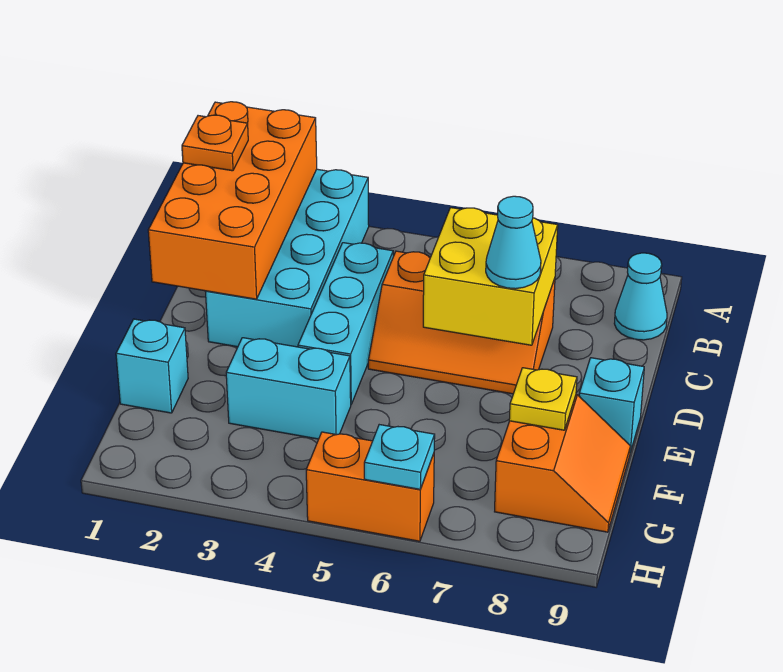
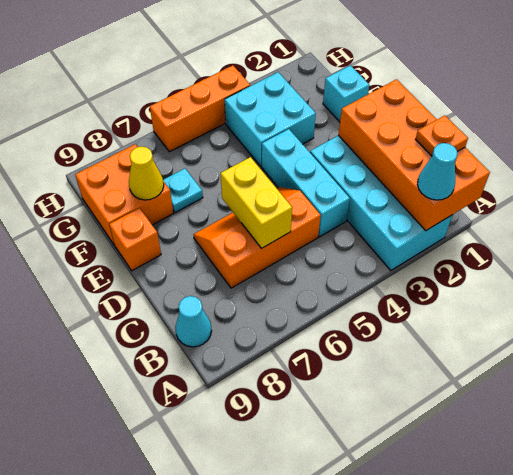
yellow brick C6:D7 level 2 -> yellow brick C6:D6 level 2
cyan cone D7 level 3 -> cyan cone A2 level 3
cyan brick E9 level 1 -> orange brick E9 level 1
cyan brick F3:F4 level 1 -> cyan brick F3:G4 level 1
orange slope F8:G9 level 1 top 8 -> orange brick F8:G9 level 1
yellow plate F8 level 2 -> yellow cone F8 level 2
orange brick H5:H6 level 1 -> orange brick H4:H6 level 1
cyan plate H6 level 2 -> cyan plate F7 level 1

